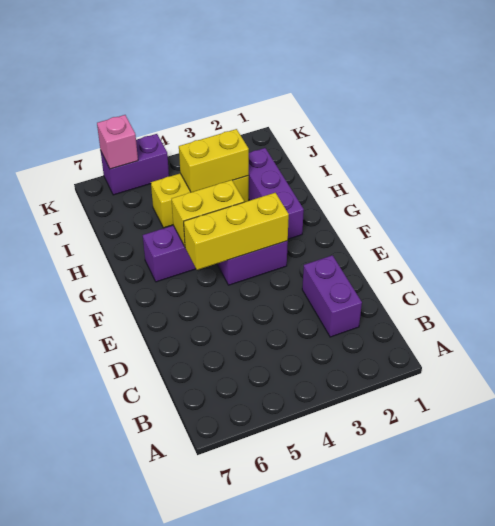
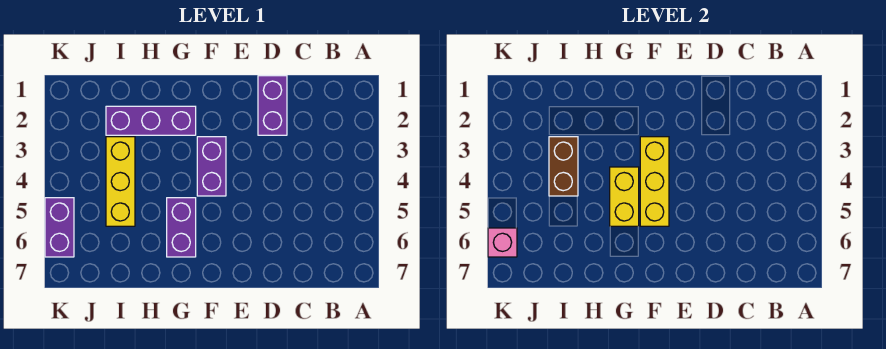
purple brick C2:D2 level 1 -> purple brick D1:D2 level 1
yellow brick I3:I4 level 2 -> brown brick I3:I4 level 2

